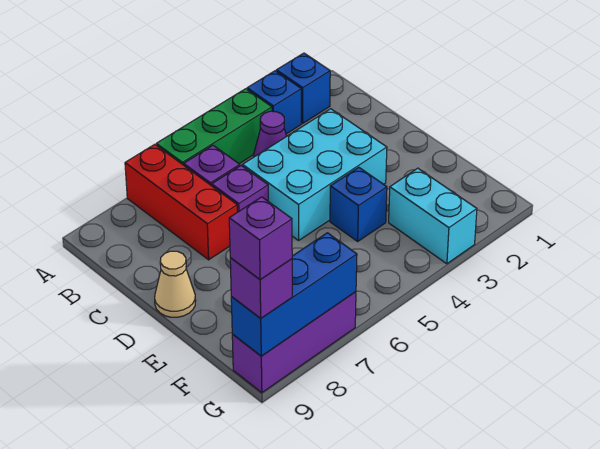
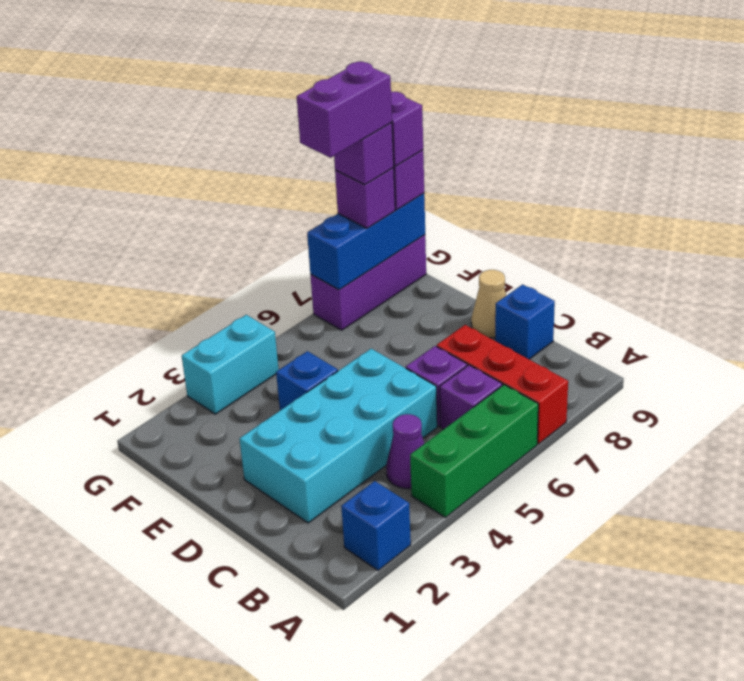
blue brick A3 level 1 -> blue brick C9 level 1
cyan brick C3:D5 level 1 -> cyan brick C2:D5 level 1
cyan brick F3:G3 level 1 -> cyan brick G3:G4 level 1
none -> purple brick G7:G8 level 5
none -> purple brick G8 level 3
none -> purple brick G8 level 4

